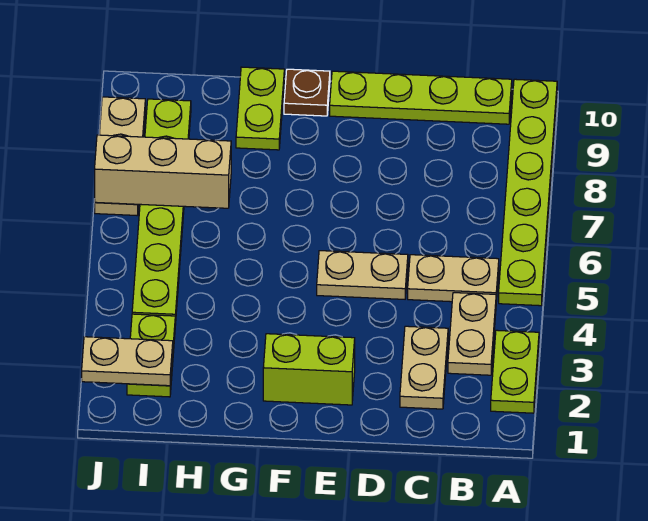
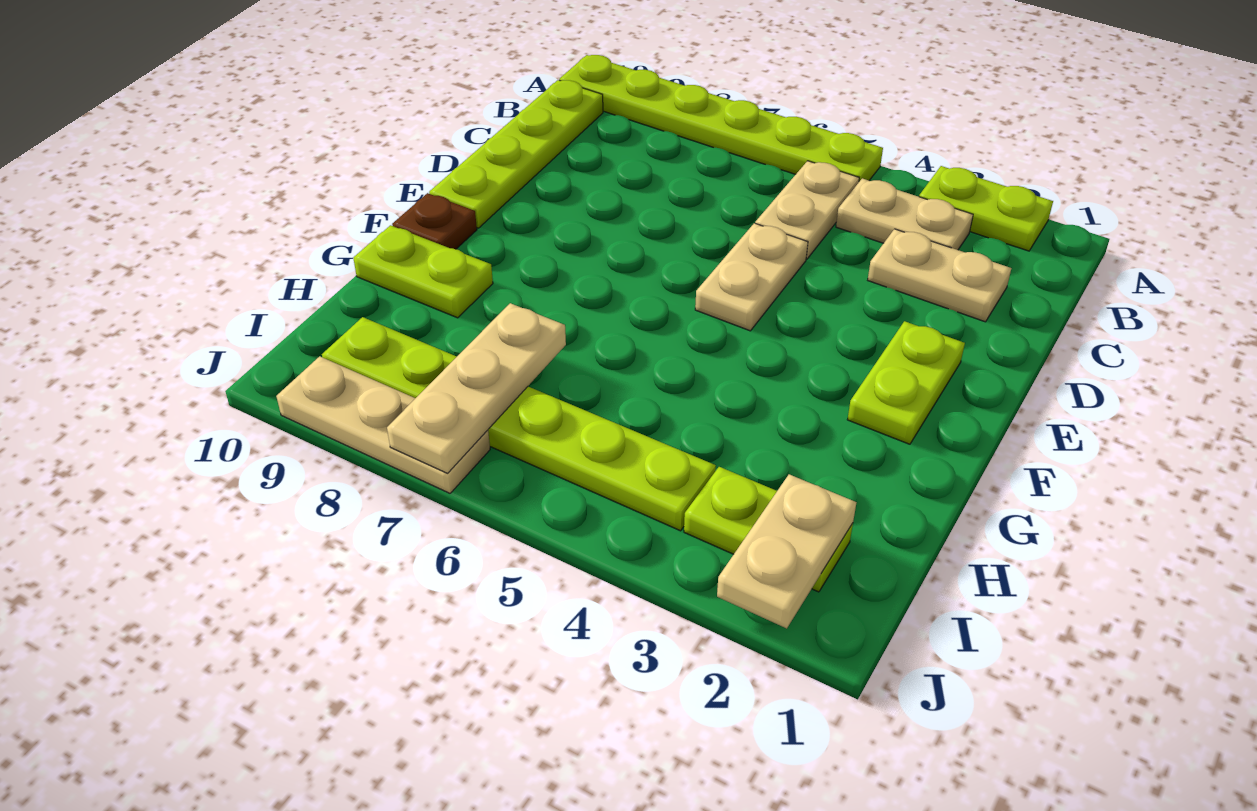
lime brick E2:F2 level 1 -> lime plate E2:F2 level 1
tan brick H7:J7 level 2 -> tan plate H7:J7 level 2

